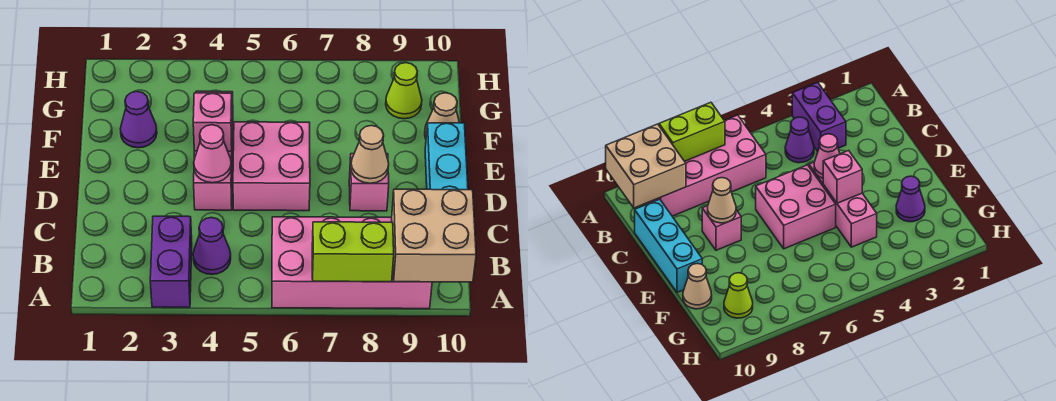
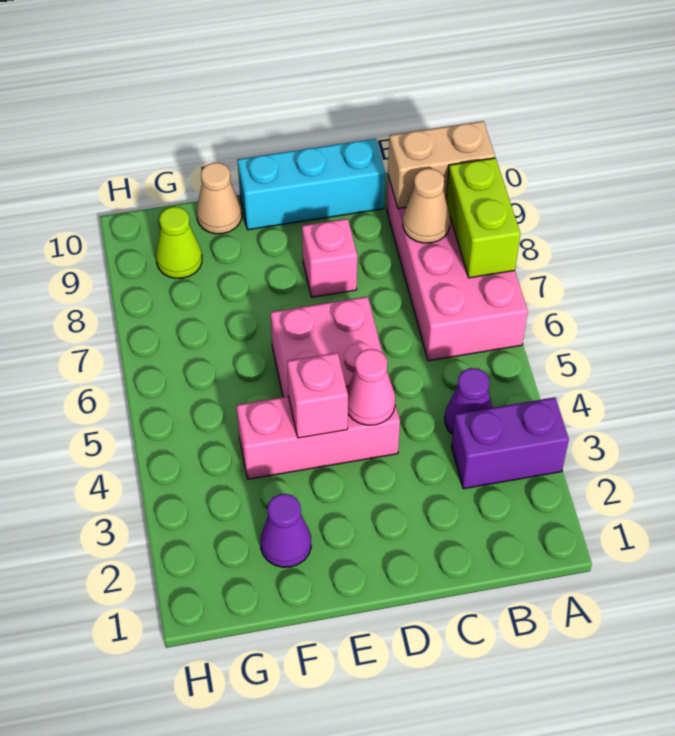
tan brick A9:B10 level 2 -> tan brick A9:B9 level 2
tan cone D8 level 2 -> tan cone B8 level 2

